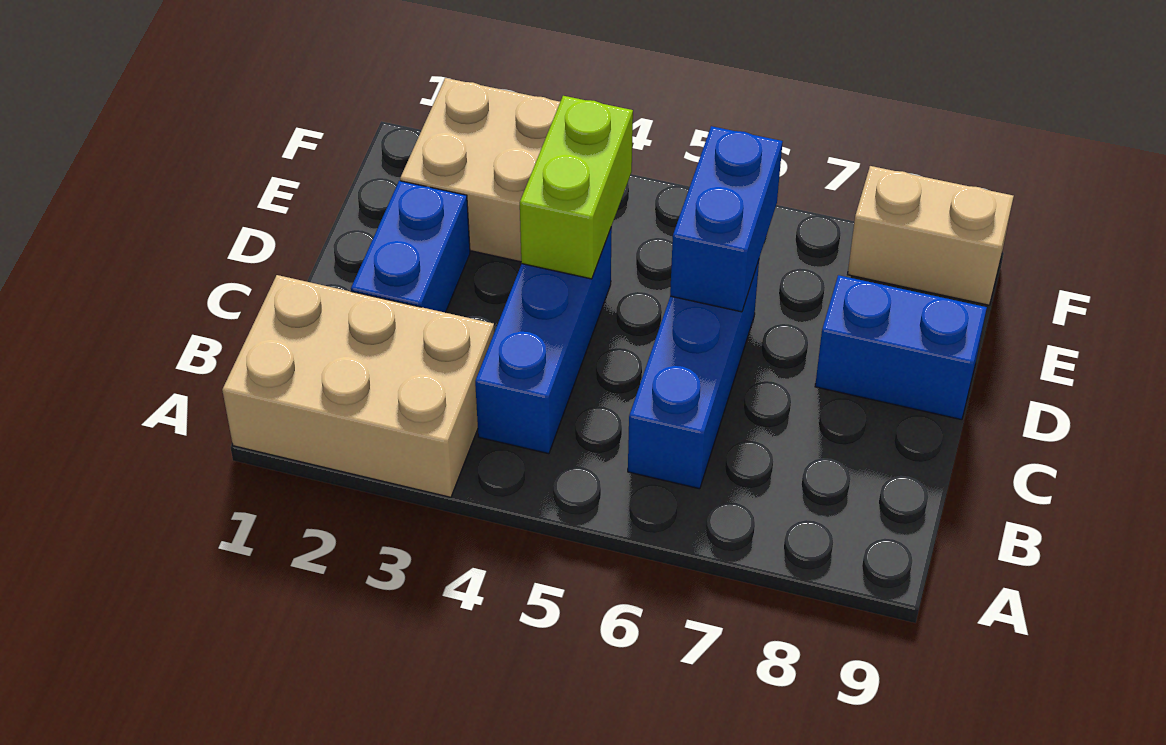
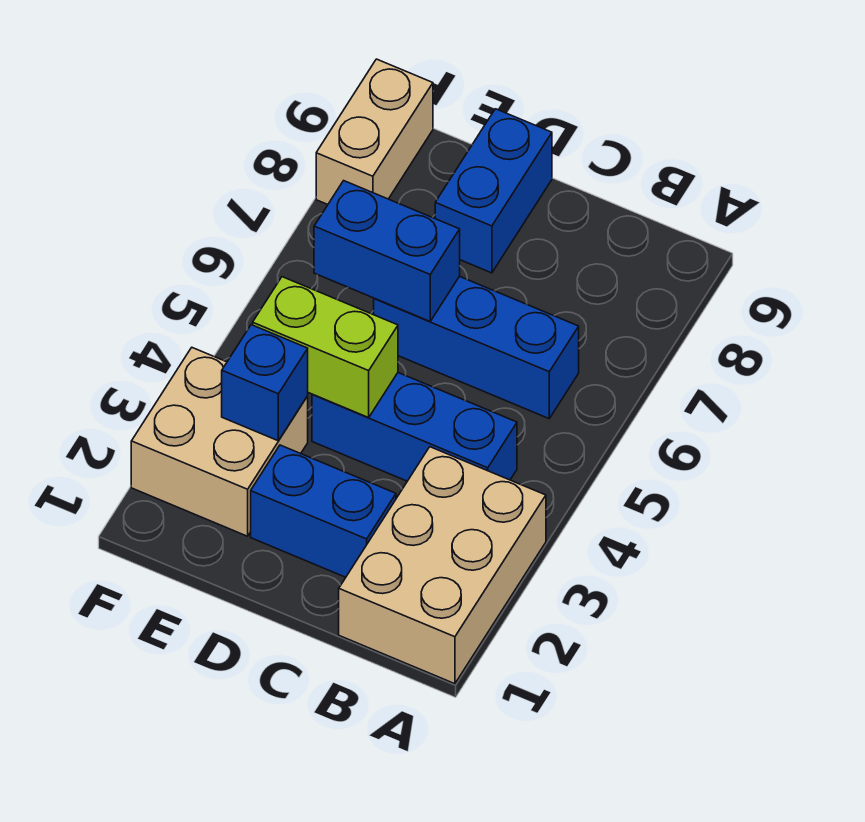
none -> blue brick E3 level 2

